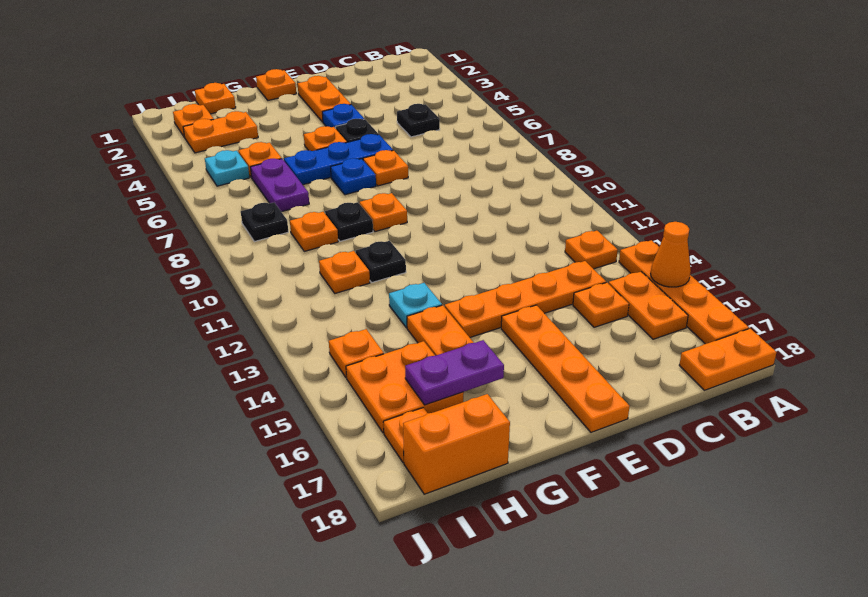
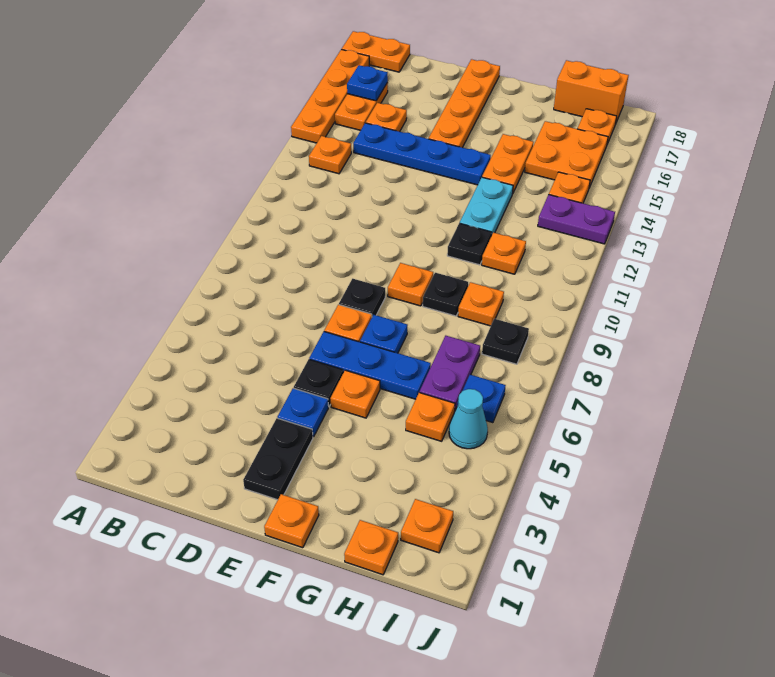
orange cone A15 level 2 -> none
none -> blue plate B16 level 2
black plate C5 level 1 -> black plate E8 level 1
orange plate C14:F14 level 1 -> blue plate C14:F14 level 1
orange plate E2:E3 level 1 -> black plate E2:E3 level 1
cyan plate G13 level 1 -> cyan plate G12:G13 level 1
purple plate G16:H16 level 2 -> purple plate I13:J13 level 1
orange plate H3:I3 level 1 -> none
cyan plate I5 level 1 -> cyan cone I5 level 1
none -> blue plate I6 level 1

